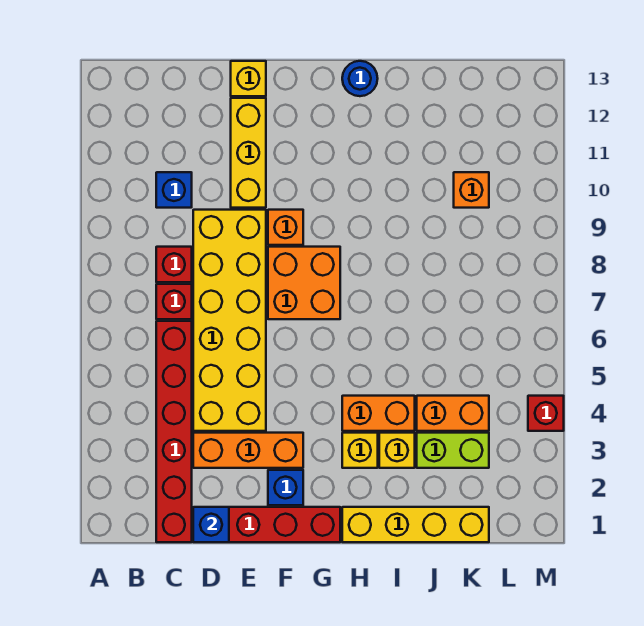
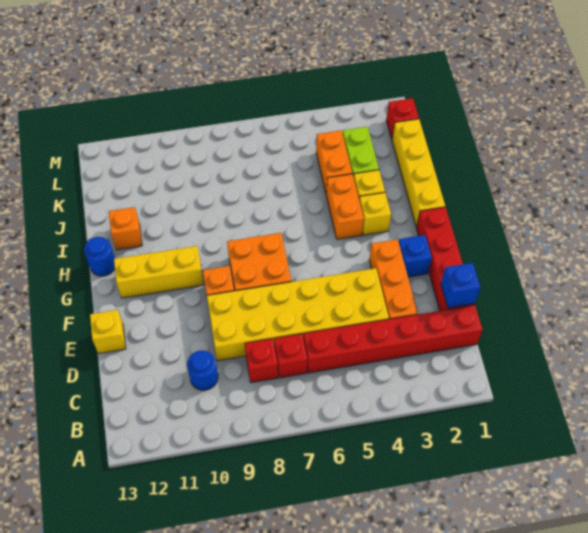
blue brick C10 level 1 -> blue round brick C10 level 1
yellow brick E10:E12 level 1 -> yellow brick G10:G12 level 1
orange brick K10 level 1 -> orange brick I12 level 1
red brick M4 level 1 -> red brick L1 level 1

